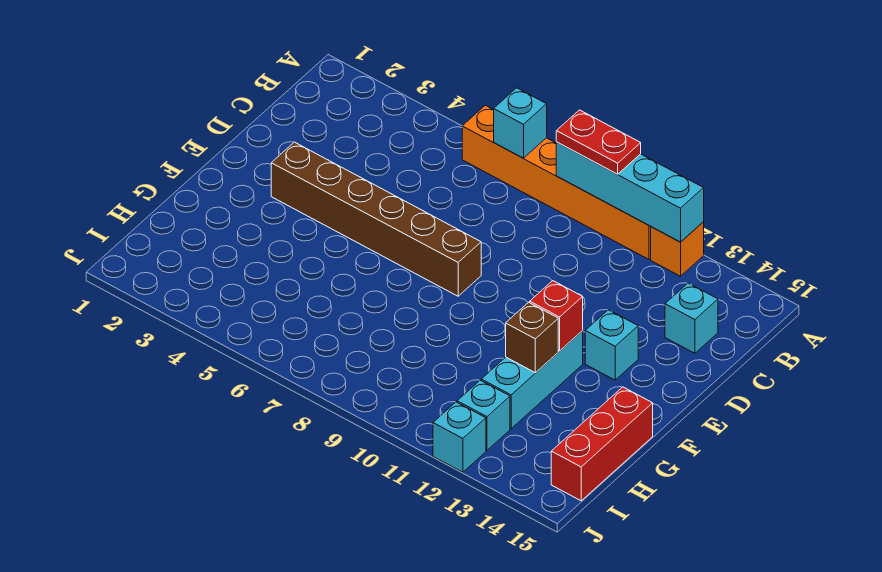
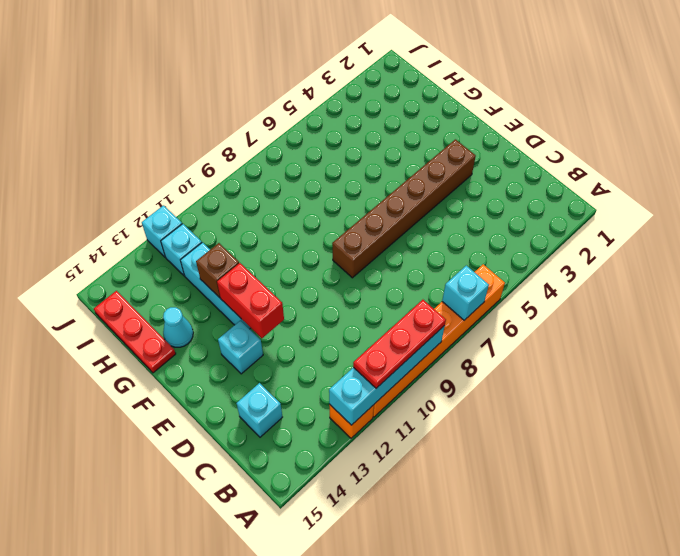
red plate A9:A10 level 3 -> red plate A9:A11 level 3
red brick F12 level 2 -> red brick E12:F12 level 2
none -> cyan cone G14 level 1
red brick G15:I15 level 1 -> red plate G15:I15 level 1

